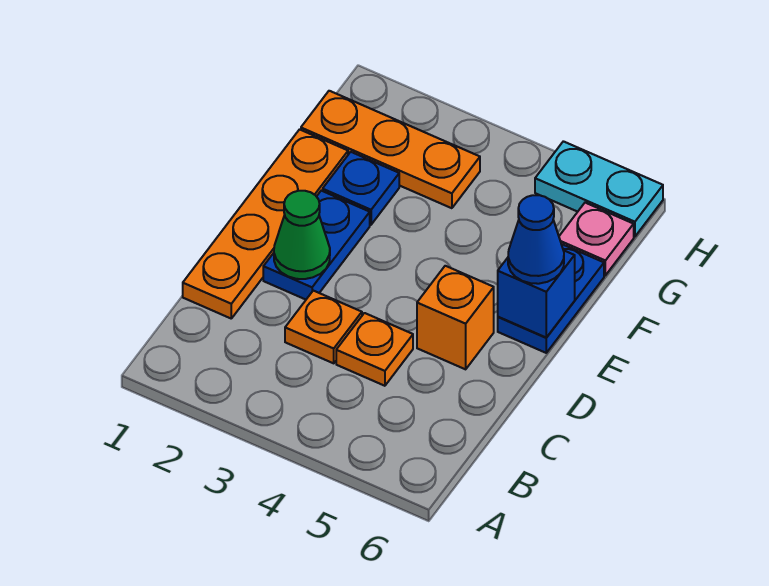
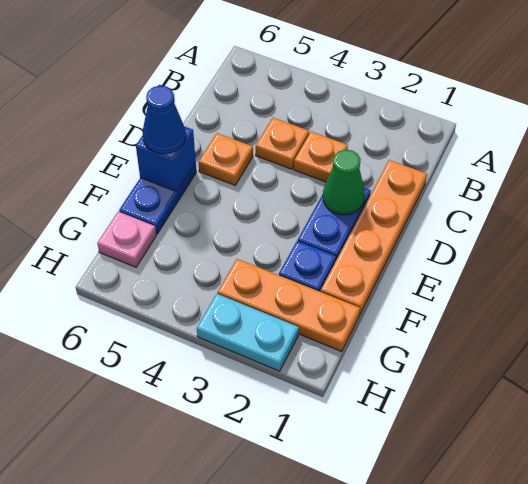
orange brick D5 level 1 -> orange plate D5 level 1
cyan plate H5:H6 level 1 -> cyan plate H2:H3 level 1

